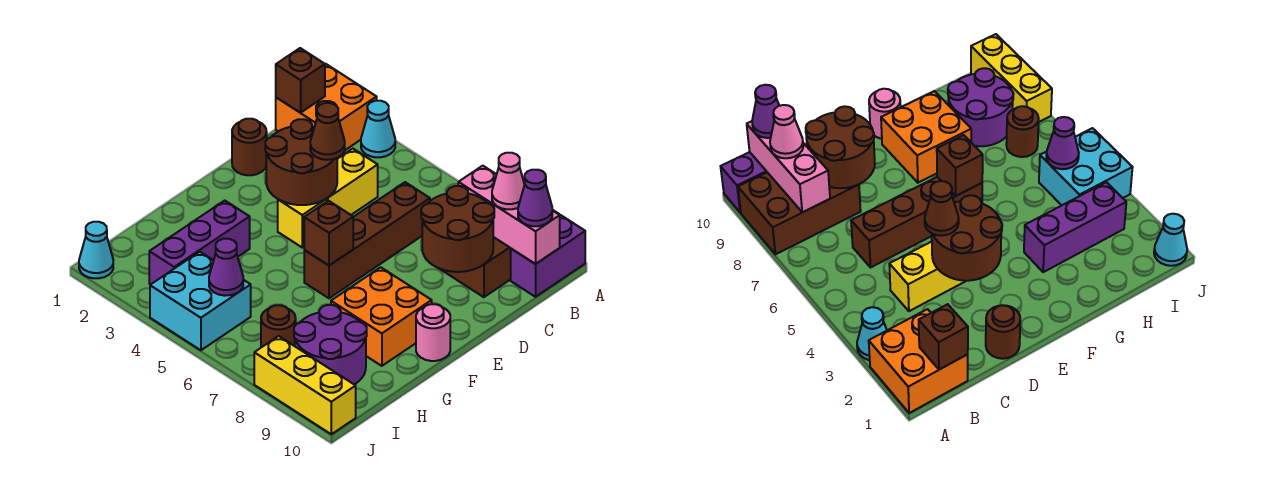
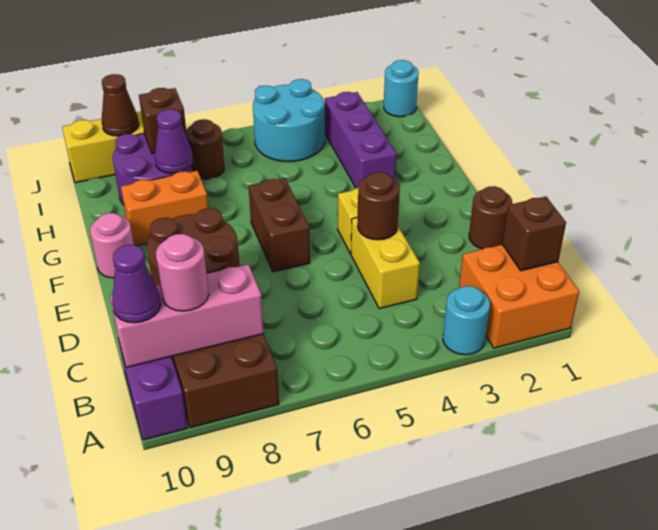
cyan cone A3 level 1 -> cyan round brick A3 level 1
pink cone B9 level 3 -> pink round brick B9 level 3
brown brick C6:F6 level 1 -> brown brick E6:F6 level 1
brown round brick D3:E4 level 2 -> brown round brick D4 level 2
brown cone D4 level 3 -> brown cone J9 level 2
brown brick F6 level 2 -> brown brick I8 level 2
orange brick F8:G9 level 1 -> orange brick G8:G9 level 1
cyan brick I4:J5 level 1 -> cyan round brick I4:J5 level 1
purple cone I5 level 2 -> purple cone H8 level 2
cyan cone J1 level 1 -> cyan round brick J1 level 1

